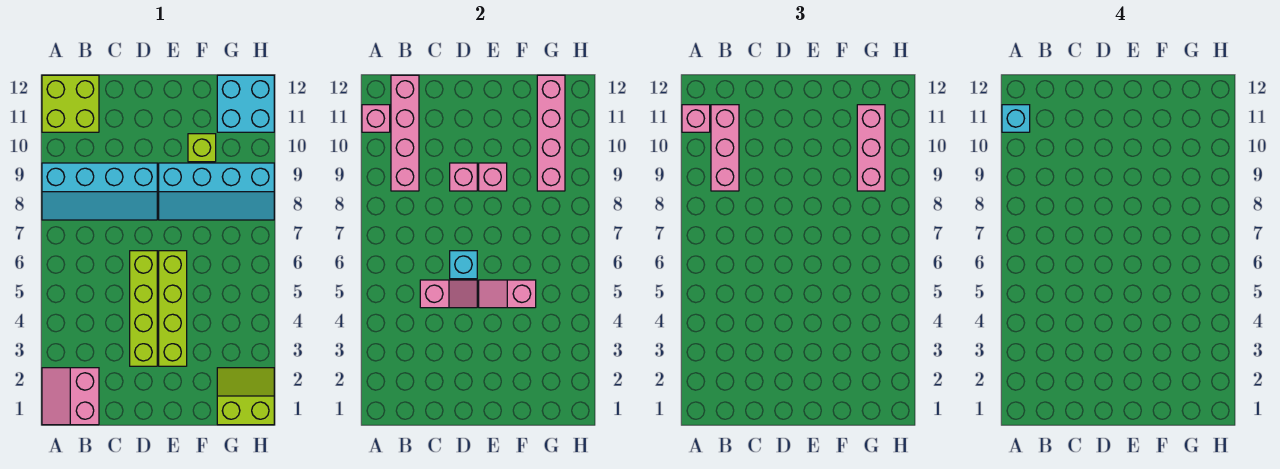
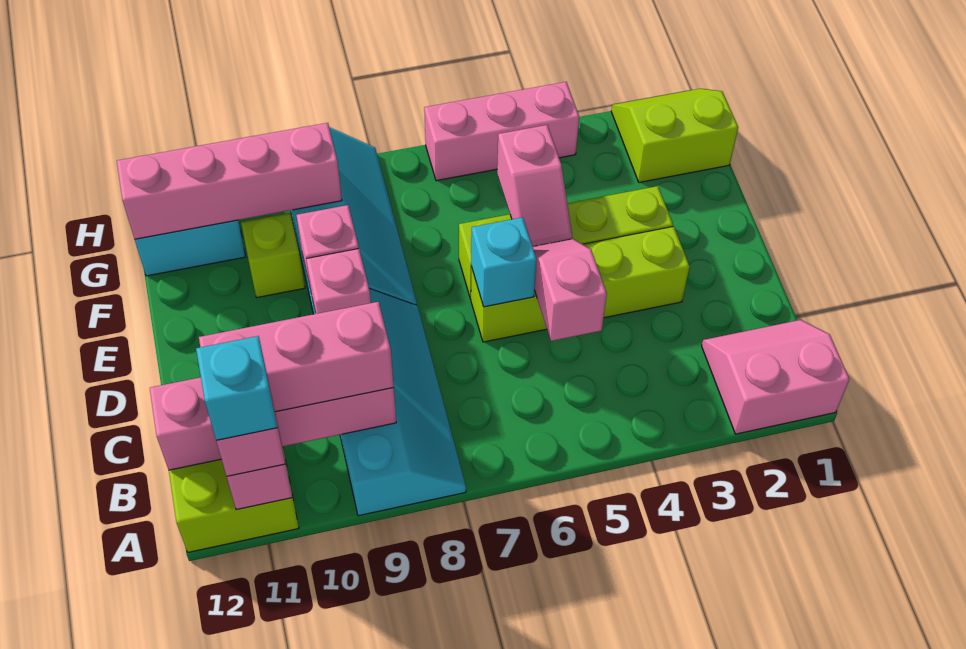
pink slope A1:B2 level 1 top B -> pink slope A1:B2 level 1 top A
lime slope G1:H2 level 1 top 1 -> lime slope G1:H2 level 1 top G
pink brick G9:G11 level 3 -> pink brick H4:H6 level 1

